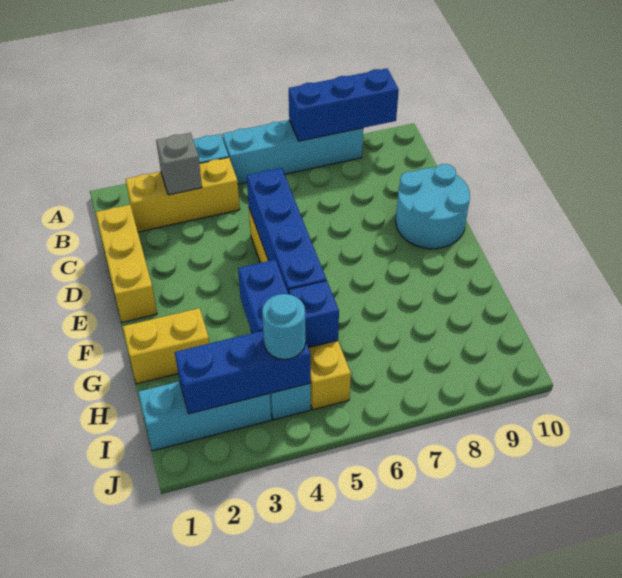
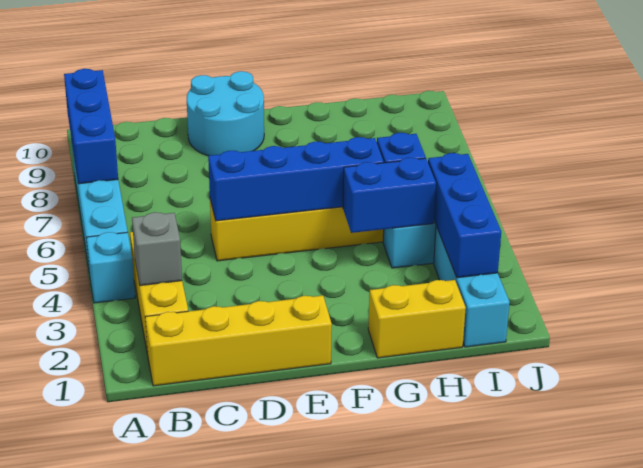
yellow brick C1:E1 level 1 -> yellow brick B1:E1 level 1
yellow brick G1:G2 level 1 -> yellow brick G1:H1 level 1
cyan round brick I4 level 3 -> none

